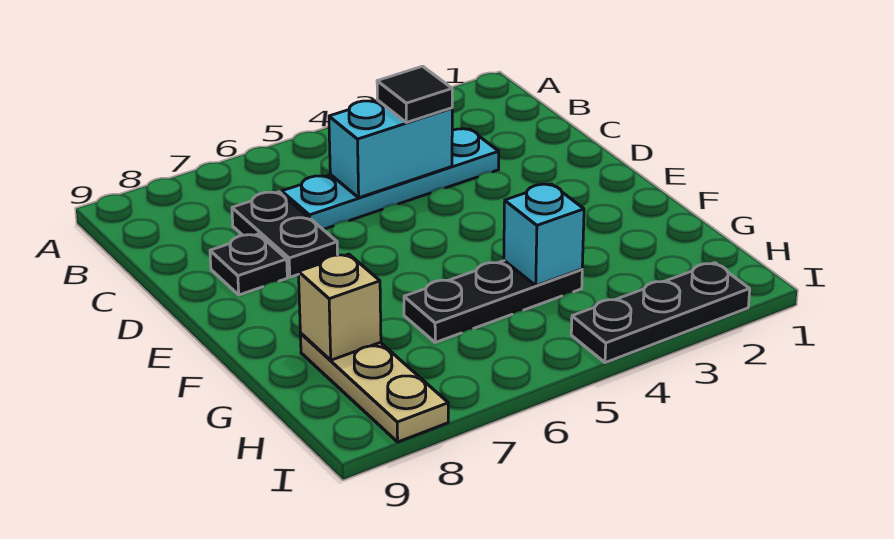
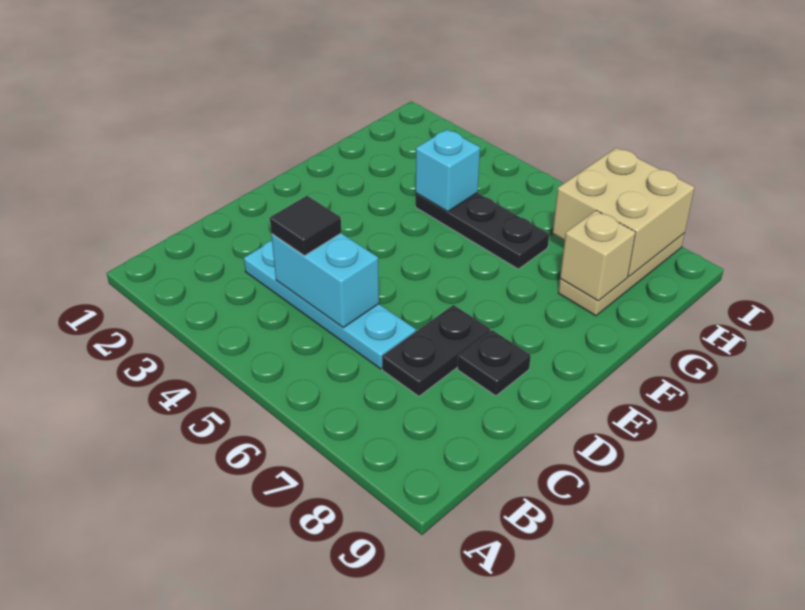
none -> tan brick H7:I8 level 2
black plate I2:I4 level 1 -> none

